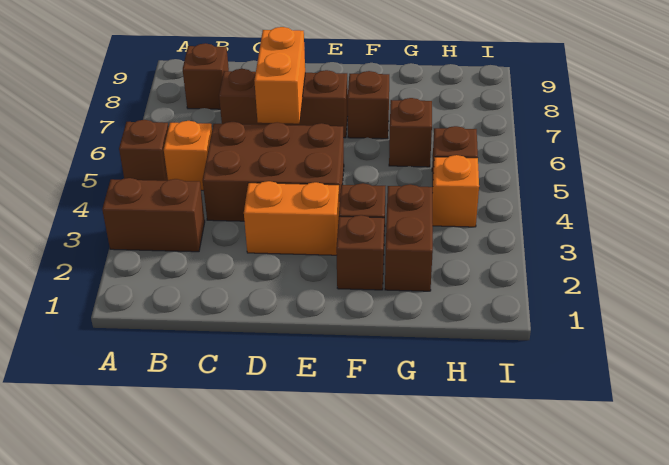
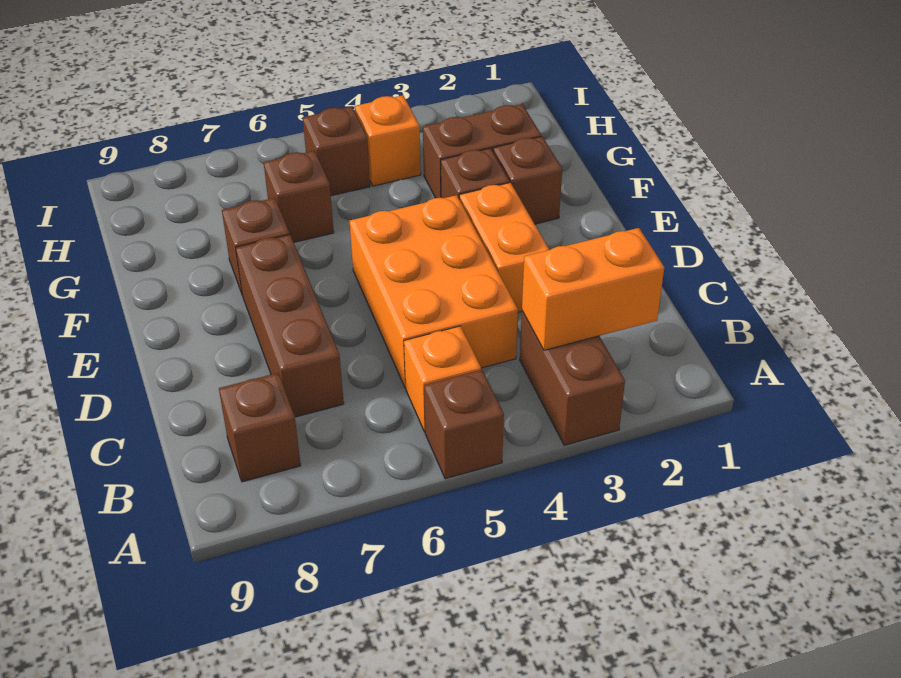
brown brick C4:E5 level 1 -> orange brick C4:E5 level 1
orange brick D6:D7 level 2 -> orange brick B2:B3 level 2

